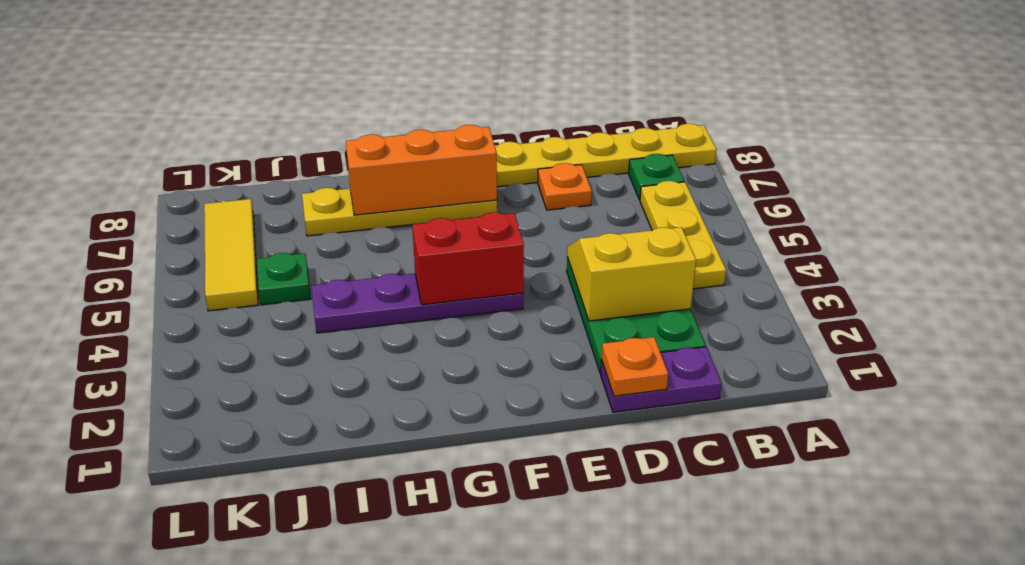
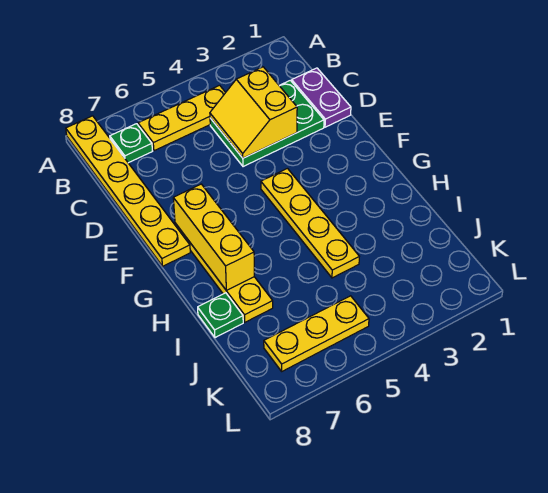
orange plate D1 level 2 -> none
orange plate D7 level 1 -> none
purple plate F4:I4 level 1 -> yellow plate F4:I4 level 1
red brick F4:G4 level 2 -> none
orange brick F7:H7 level 2 -> yellow brick F7:H7 level 2
green plate J5 level 1 -> green plate I8 level 1
yellow tile K5:K7 level 1 -> yellow plate K5:K7 level 1

